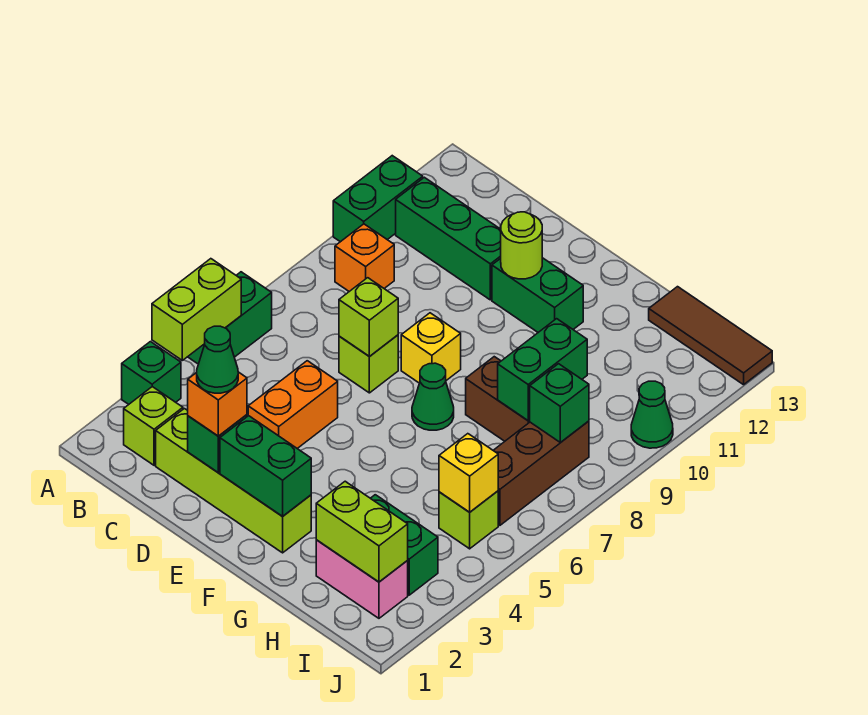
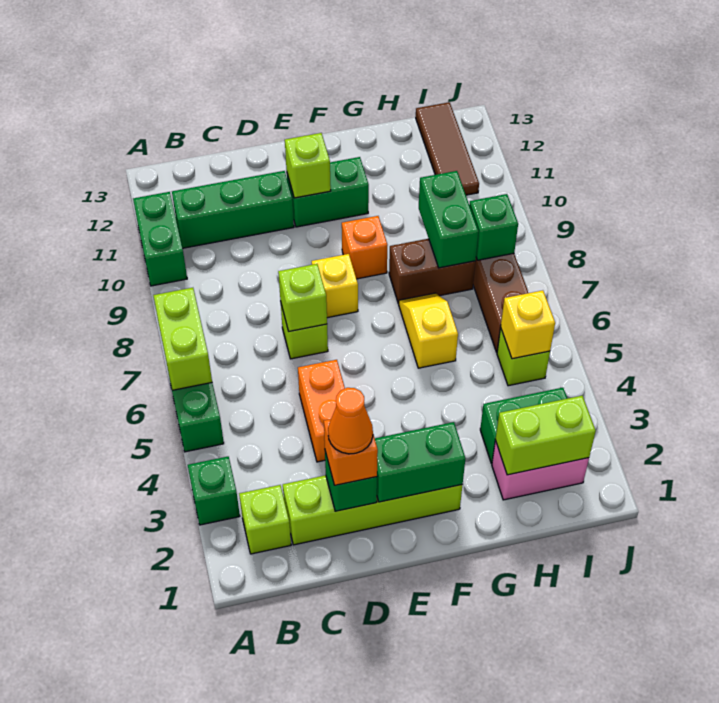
lime brick A4:A5 level 2 -> lime brick A6:A7 level 2
orange brick B9 level 1 -> orange brick F9 level 1
green cone D2 level 4 -> orange cone D2 level 4
lime round brick E11 level 2 -> lime brick E11 level 2
green cone F7 level 1 -> none
none -> yellow slope G6:G7 level 1 top 6
brown tile H13:J13 level 1 -> brown tile I11:I13 level 1
green cone J10 level 1 -> none

